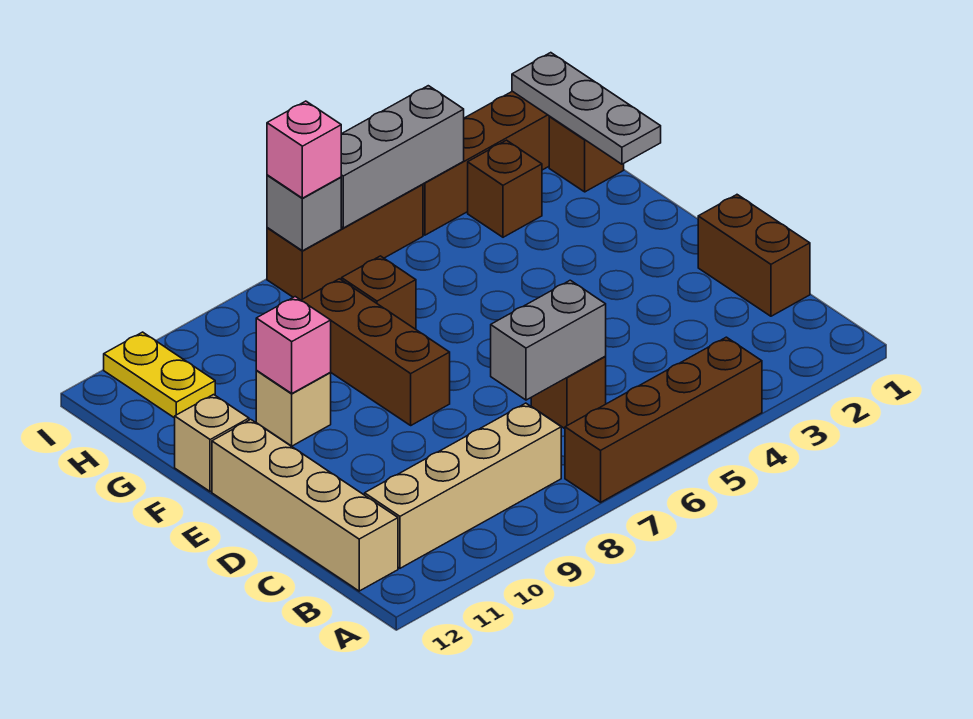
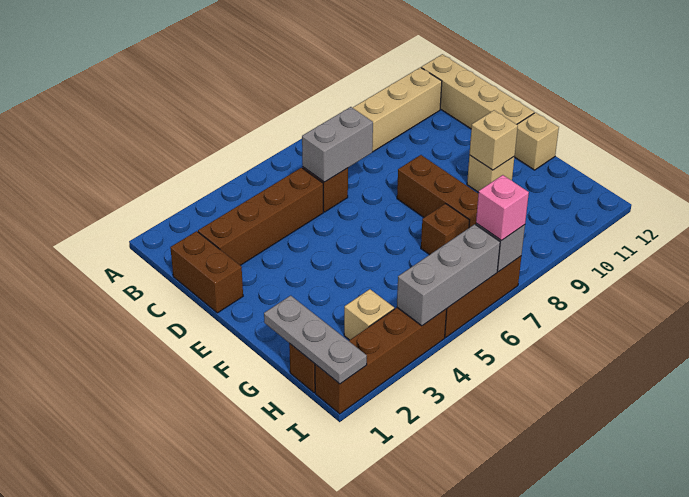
brown brick A4:A7 level 1 -> brown brick C2:C5 level 1
pink brick F10 level 2 -> tan brick F10 level 2
brown brick H3 level 1 -> tan brick H3 level 1
yellow plate H11:I11 level 1 -> none

